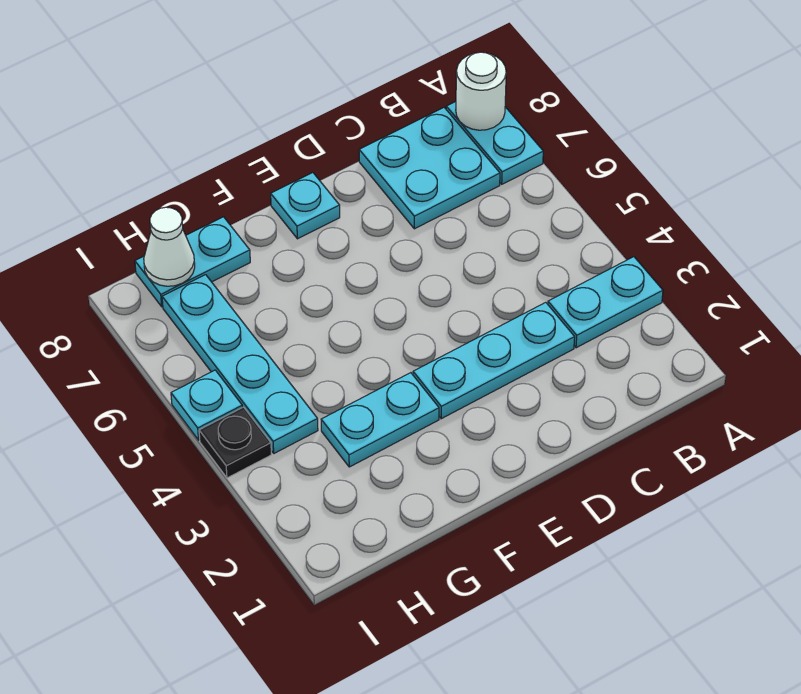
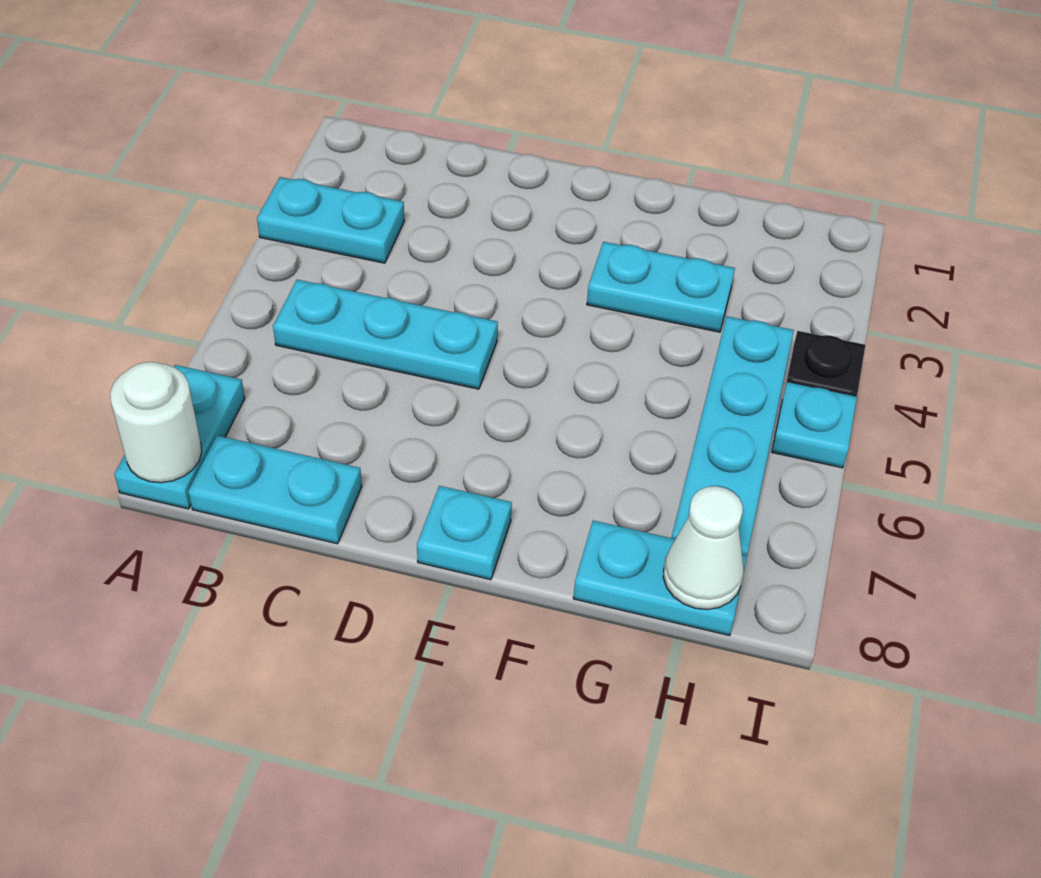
cyan plate B7:C8 level 1 -> cyan plate B8:C8 level 1
cyan plate C3:E3 level 1 -> cyan plate B5:D5 level 1

